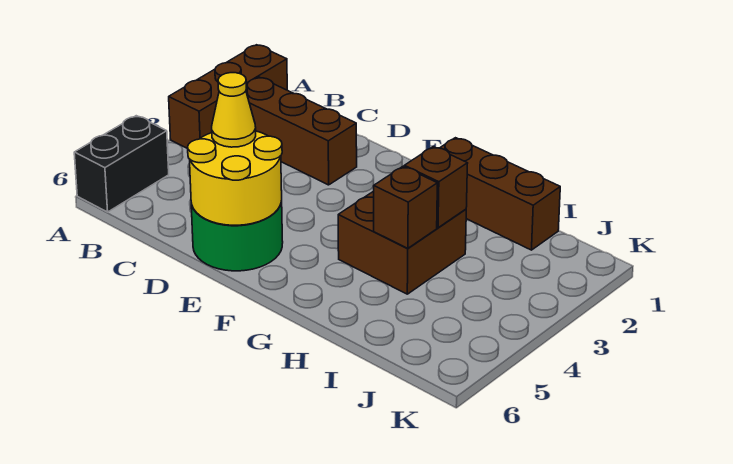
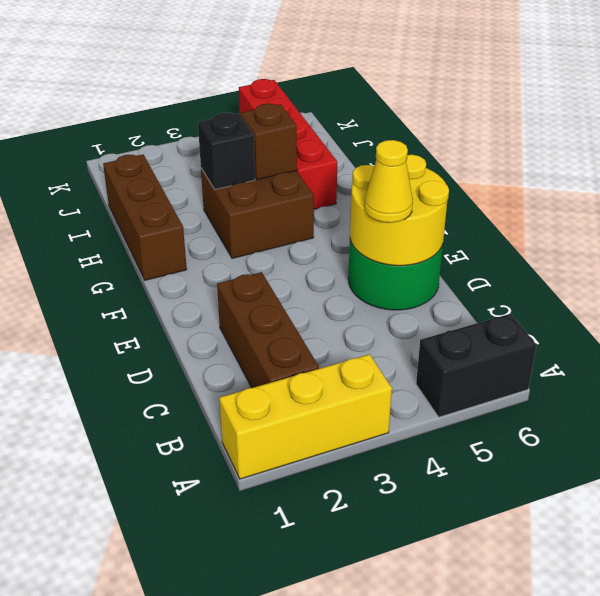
brown brick A1:A3 level 1 -> yellow brick A1:A3 level 1
brown brick H3 level 2 -> black brick H3 level 2
none -> red brick H5:K5 level 1

